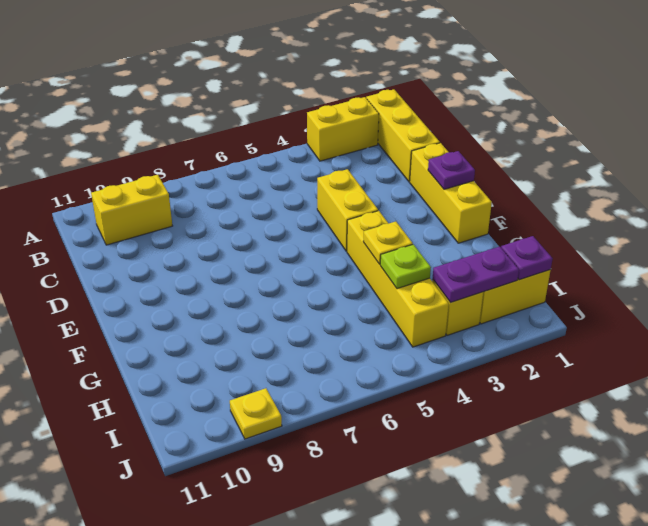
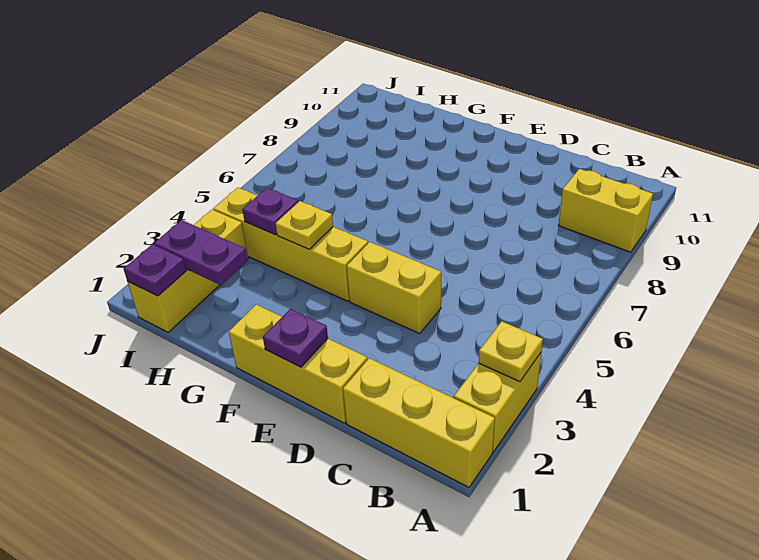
yellow brick B9:B10 level 1 -> yellow brick A9:B9 level 1
lime plate H4 level 2 -> purple plate H4 level 2
purple plate I2:I3 level 2 -> purple plate H2:I2 level 2
yellow plate J9 level 1 -> yellow plate A3 level 2

